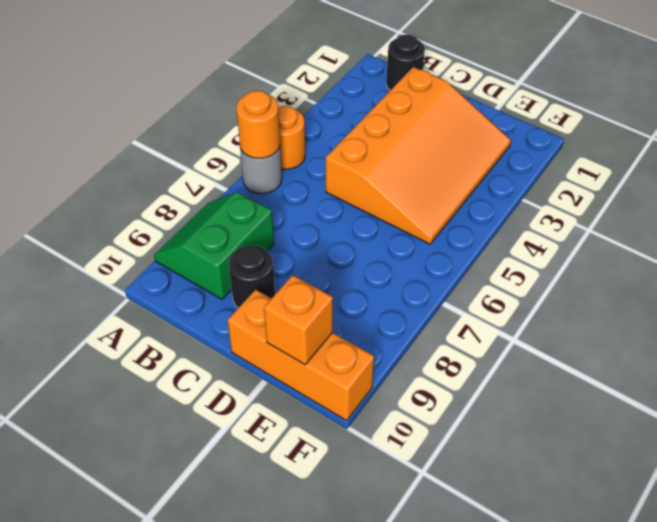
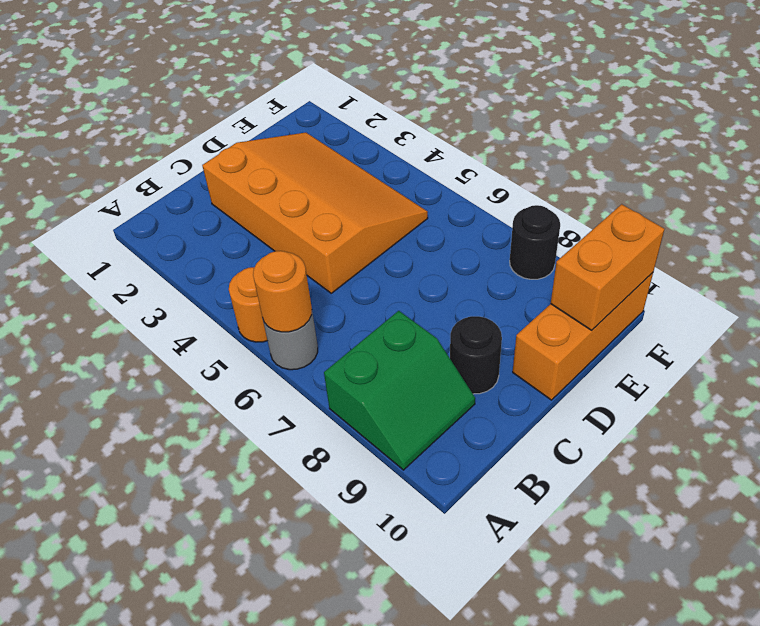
green slope A8:B9 level 1 top B -> green slope A8:B9 level 1 top 8
black round brick B1 level 1 -> black round brick F8 level 1
orange brick E10 level 2 -> orange brick E10:F10 level 2

